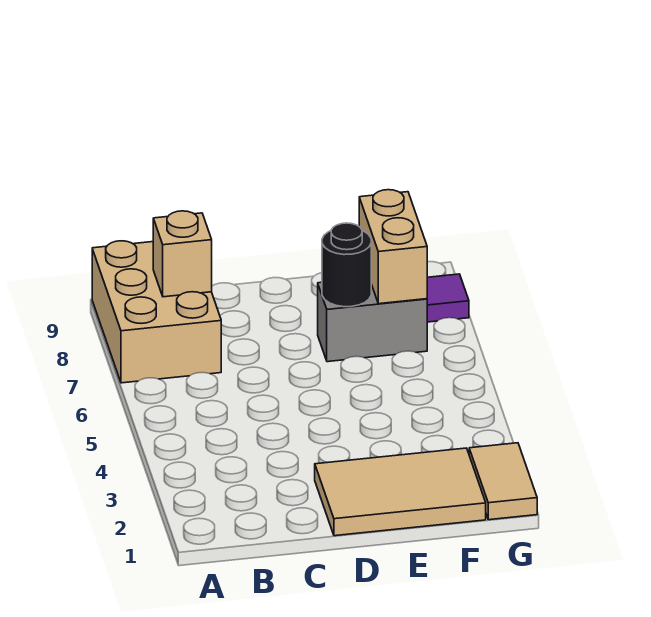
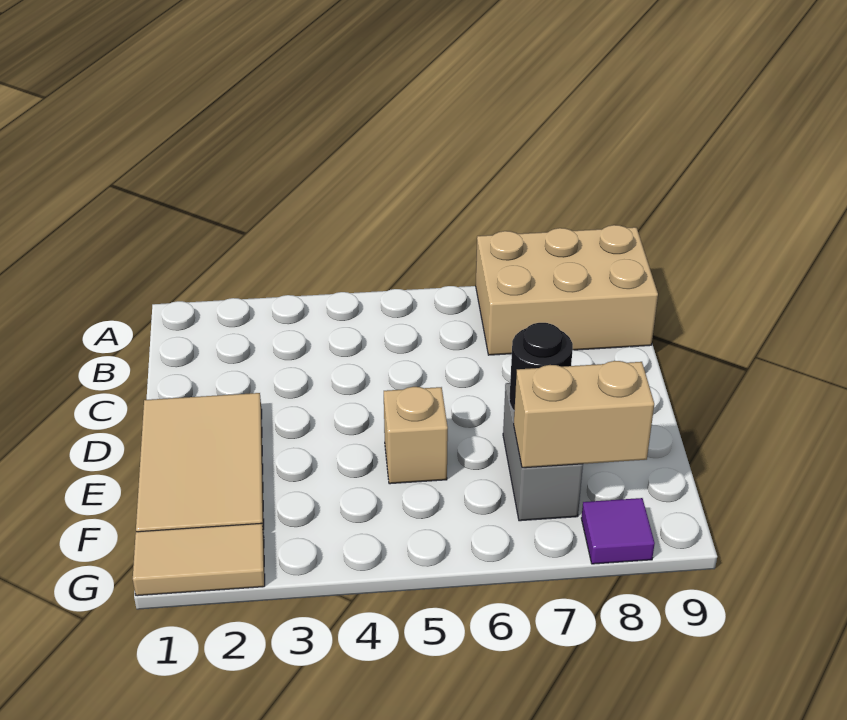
tan brick B8 level 2 -> tan brick E5 level 1

